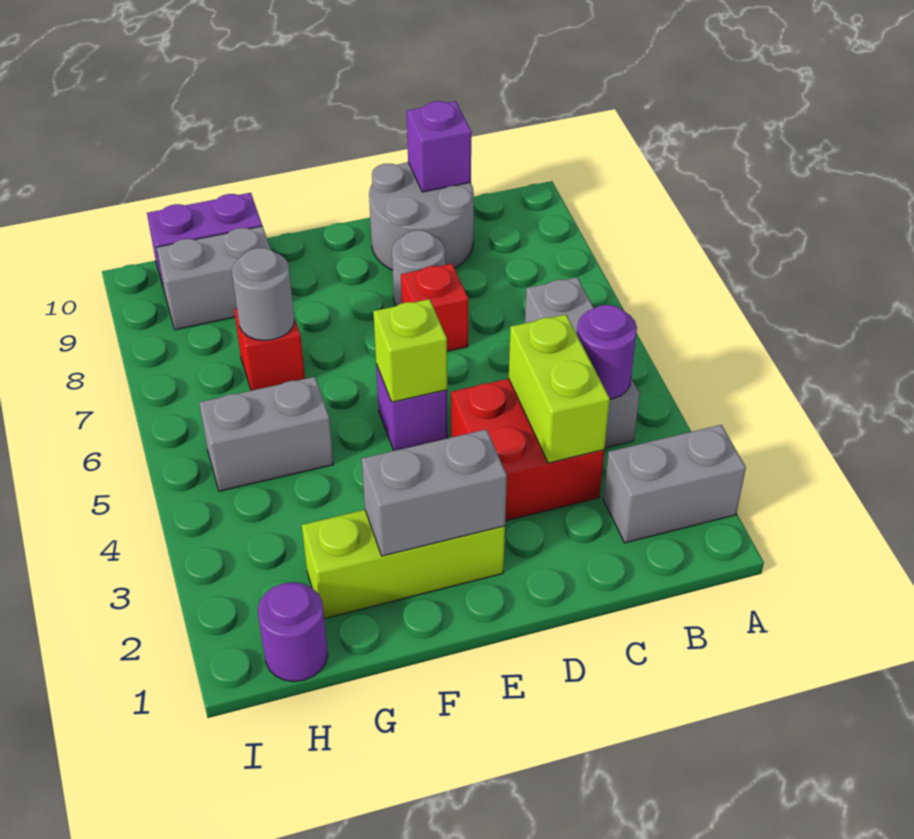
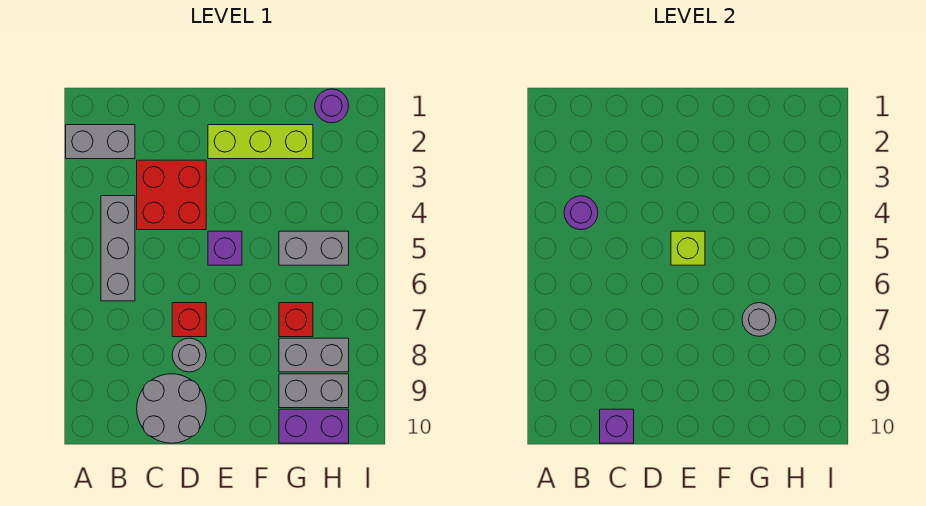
lime brick C3:C4 level 2 -> none
grey brick E2:F2 level 2 -> grey brick G8:H8 level 1

